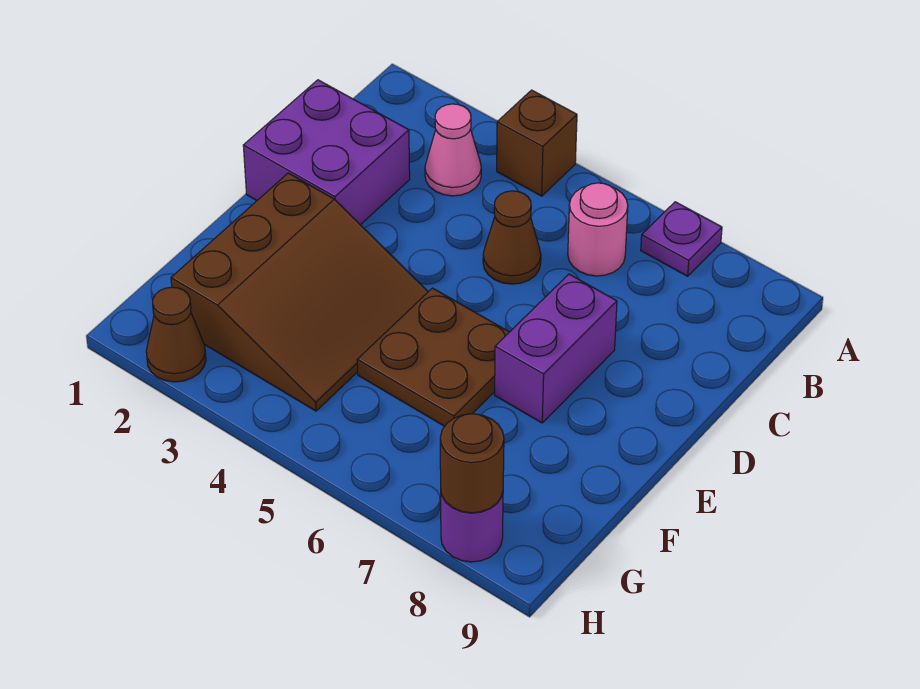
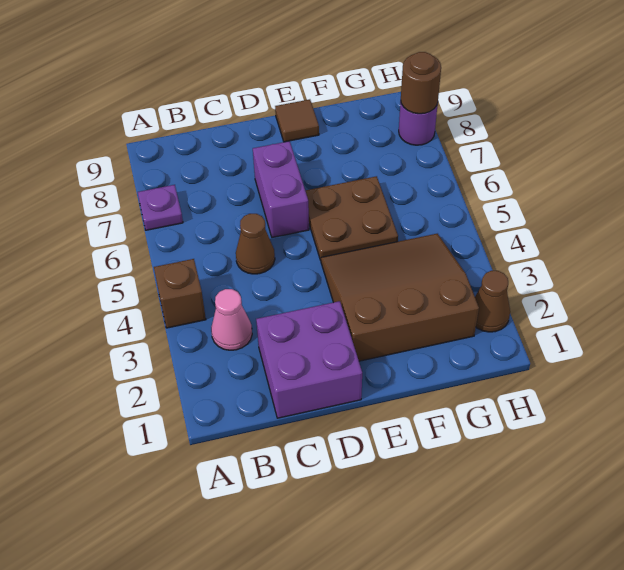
pink round brick B6 level 1 -> none
purple brick D7:E7 level 1 -> purple brick D6:D7 level 1
none -> brown tile E9 level 1

